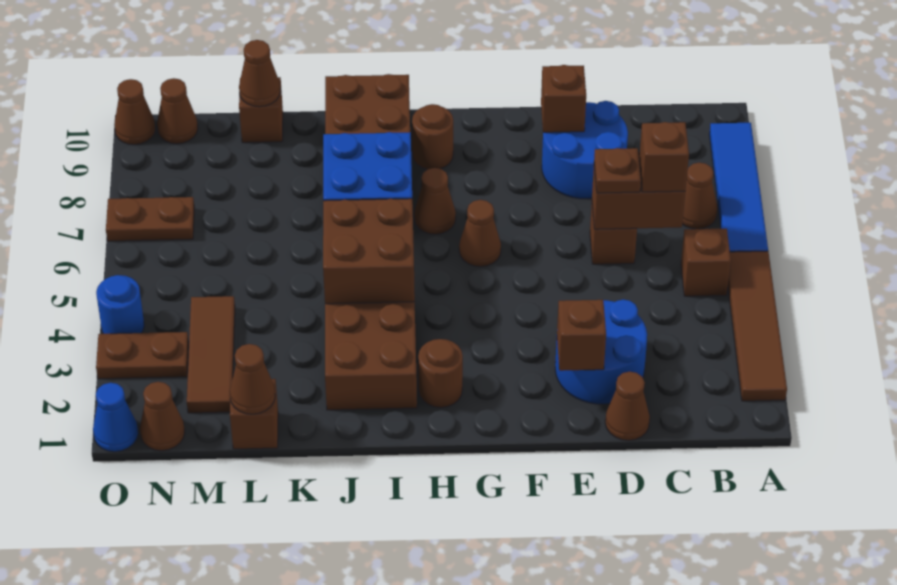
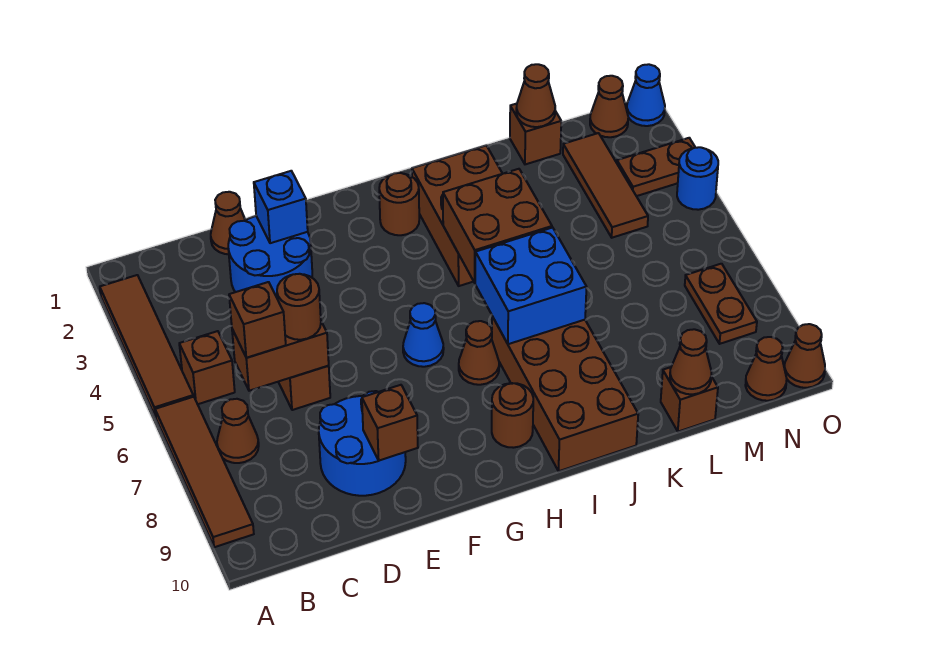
blue tile A6:A9 level 1 -> brown tile A6:A9 level 1
brown plate D6 level 3 -> brown round brick D6 level 3
brown brick E2 level 2 -> blue brick E2 level 2
brown cone G6 level 1 -> blue cone G6 level 1
brown plate N7:O7 level 1 -> brown plate N7:N8 level 1

